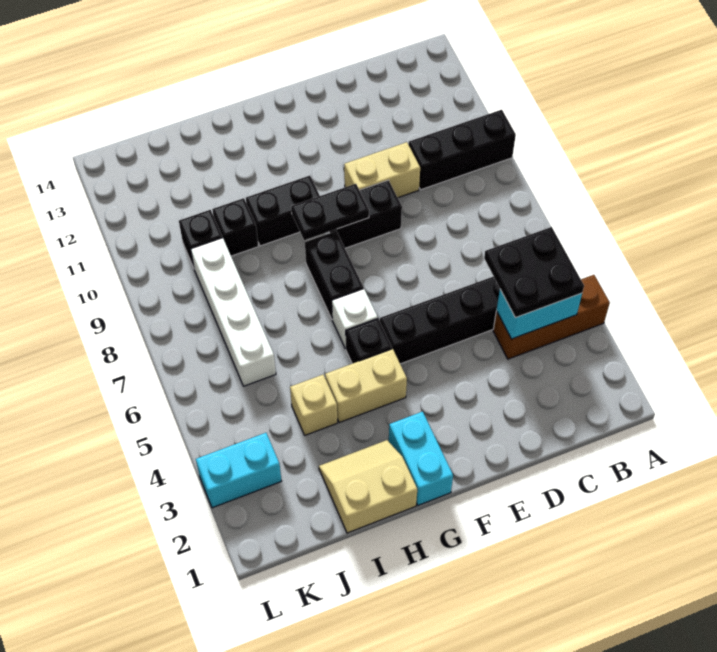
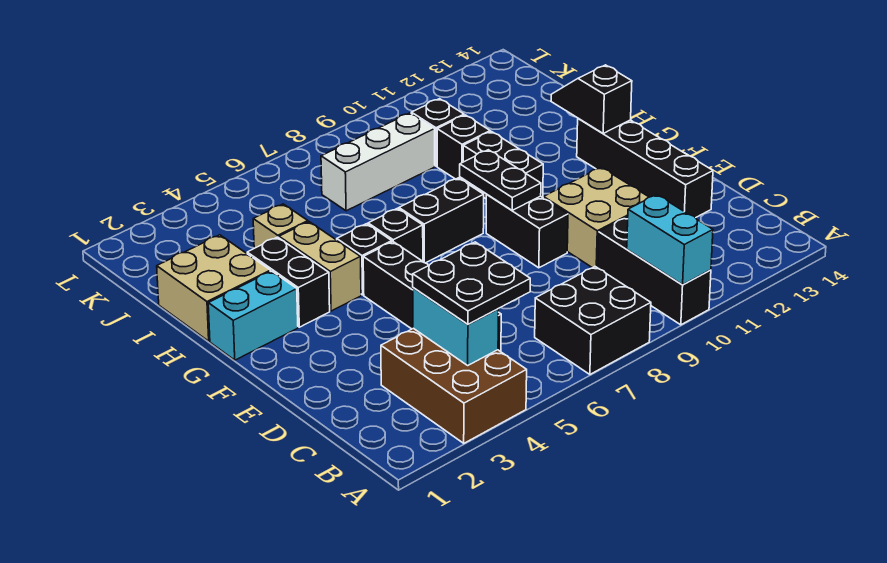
brown brick A4:C4 level 1 -> brown brick A3:C4 level 1
none -> black brick A7:B8 level 1
tan brick D10:E10 level 1 -> tan brick D10:E11 level 1
none -> black brick D13:G13 level 1
none -> black brick G3:H3 level 1
white brick G6 level 1 -> black brick G6 level 1
none -> black slope G13:H13 level 2 top G
tan slope H1:I2 level 1 top 1 -> tan brick H1:I2 level 1
white brick J6:J9 level 1 -> white brick J7:J9 level 1
cyan brick K3:L3 level 1 -> cyan brick A10:B10 level 2

